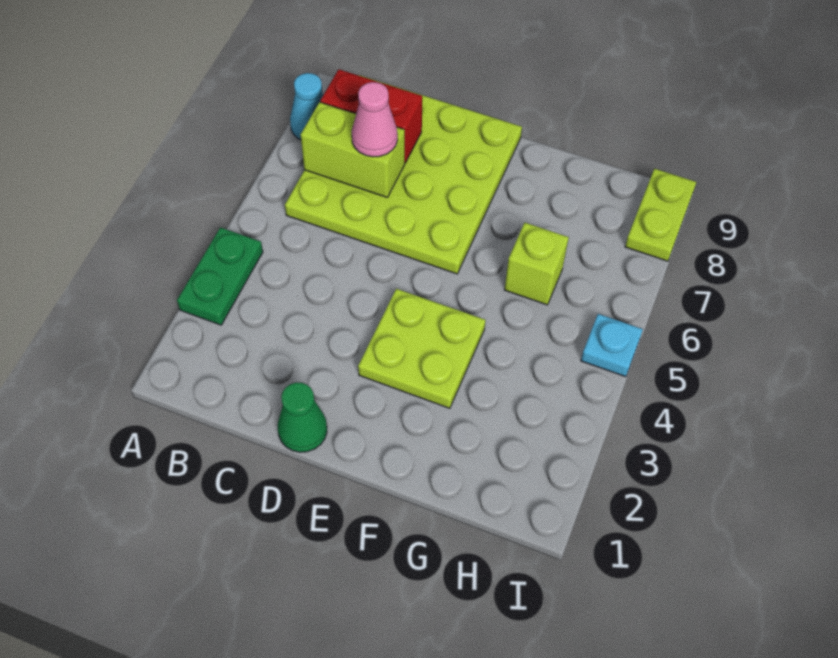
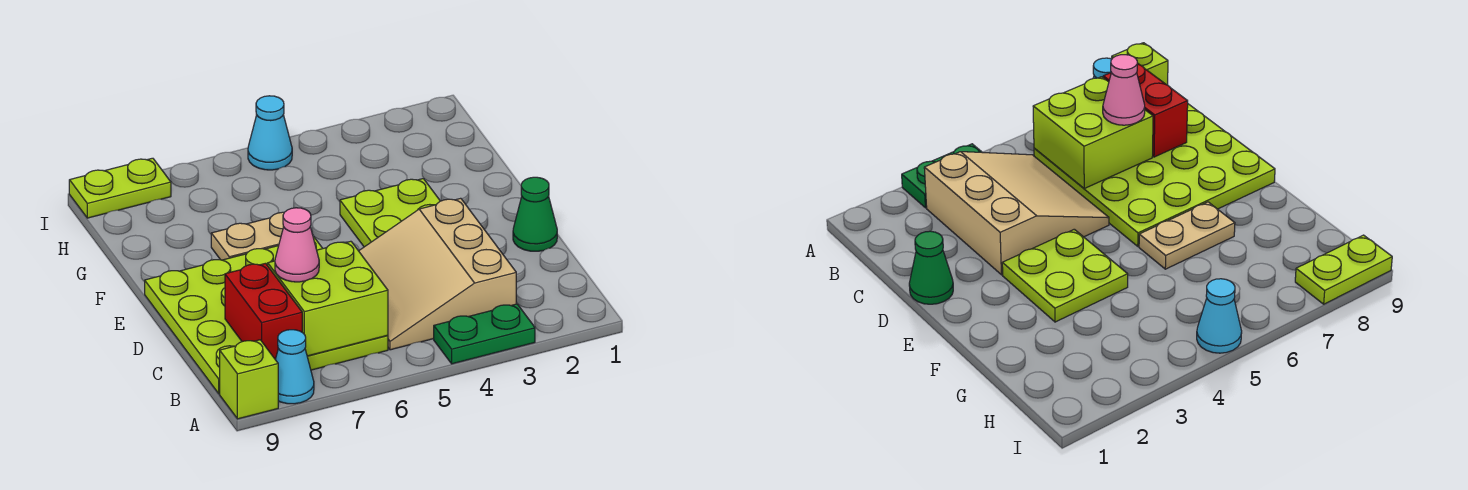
none -> tan slope B3:D5 level 1 top 3
lime brick B7:C7 level 2 -> lime brick B6:C7 level 2
none -> tan plate F6:F7 level 1
lime brick G6 level 1 -> lime brick A9 level 1
cyan plate I5 level 1 -> cyan cone I5 level 1

